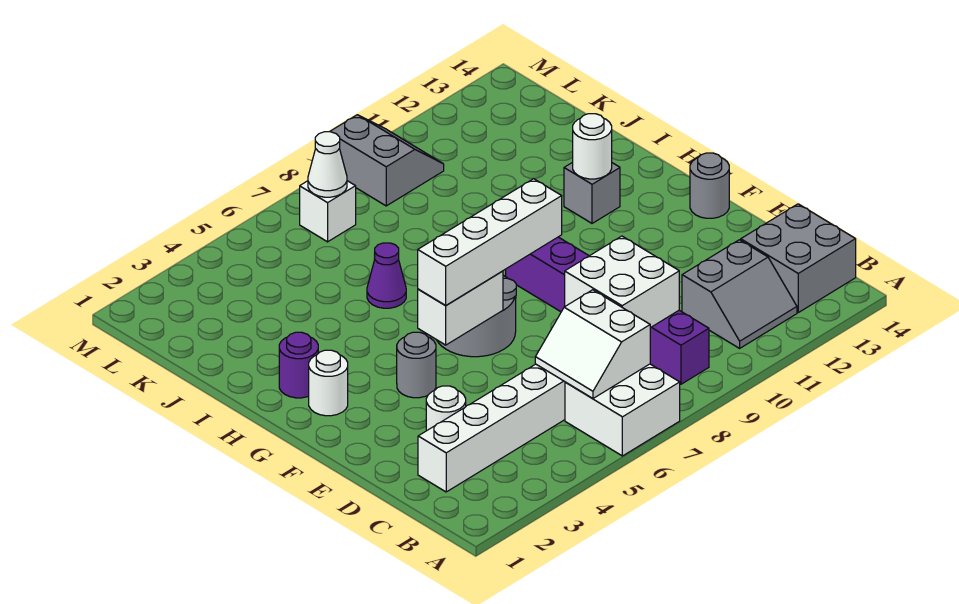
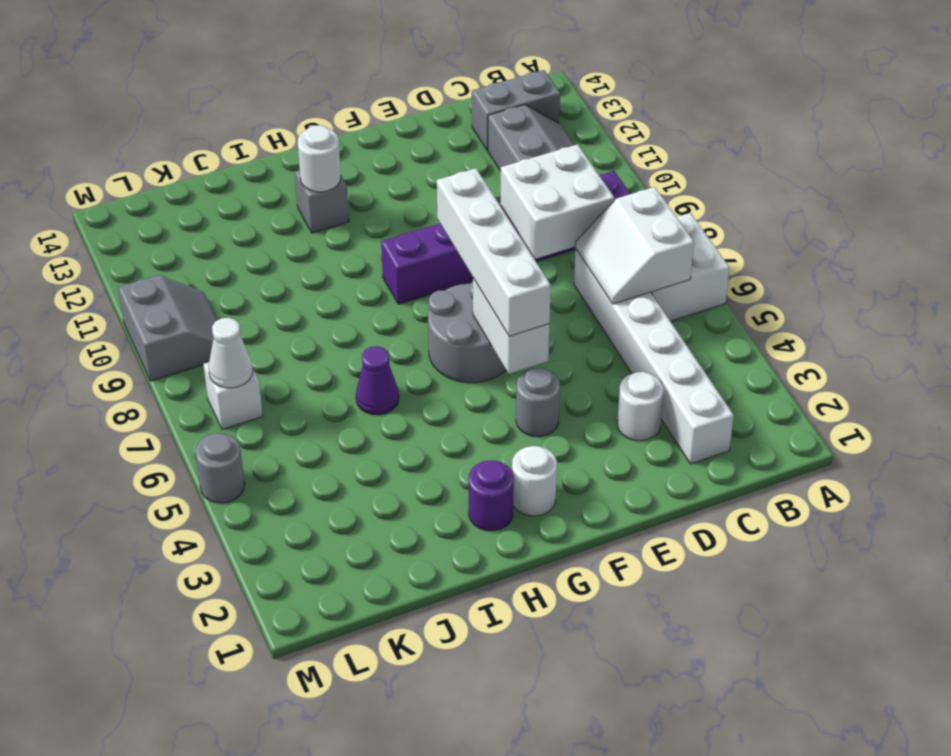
white slope B6:C7 level 2 top 7 -> white slope B6:C7 level 2 top B
grey brick B13:C14 level 1 -> grey brick B13:C13 level 1
grey round brick F14 level 1 -> grey round brick M5 level 1
grey slope L9:M10 level 1 top 9 -> grey slope L9:M10 level 1 top M

